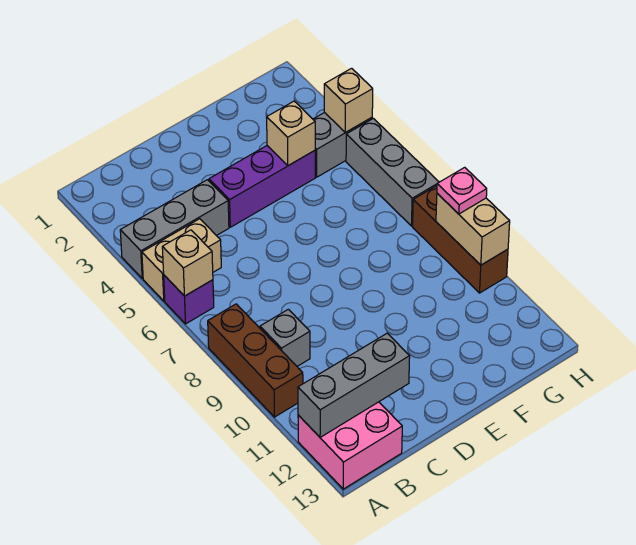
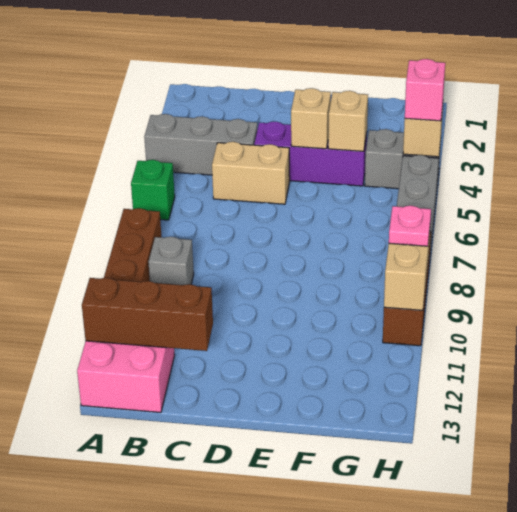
tan brick A5:B5 level 1 -> tan brick C5:D5 level 1
purple brick A6 level 1 -> green brick A6 level 1
tan brick A6 level 2 -> tan brick E4 level 2
grey brick A12:C12 level 2 -> brown brick A12:C12 level 2
none -> pink brick H4 level 3

